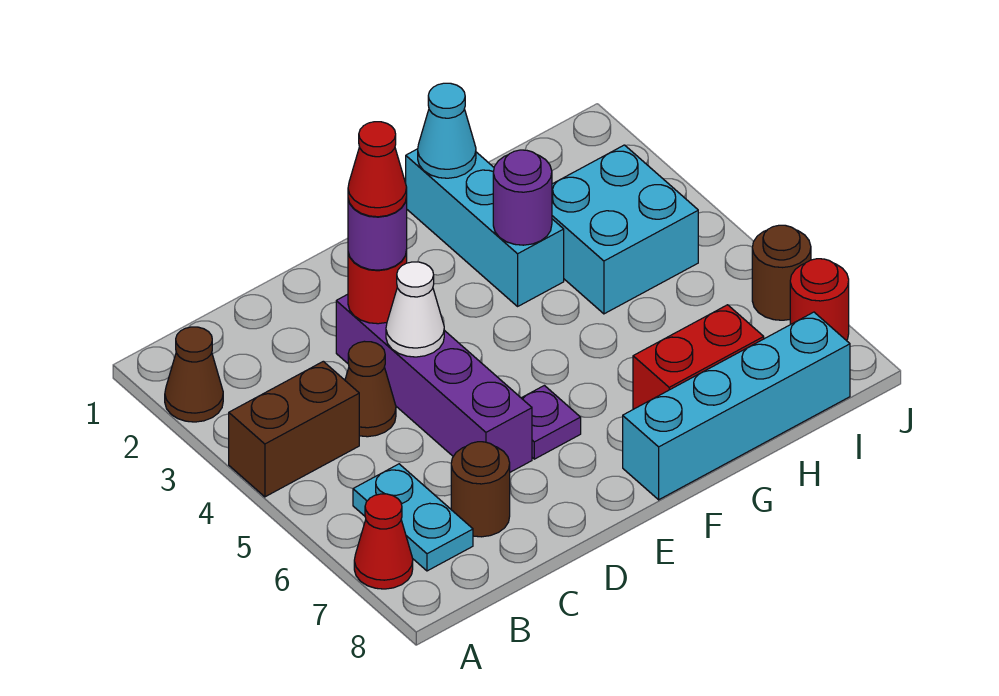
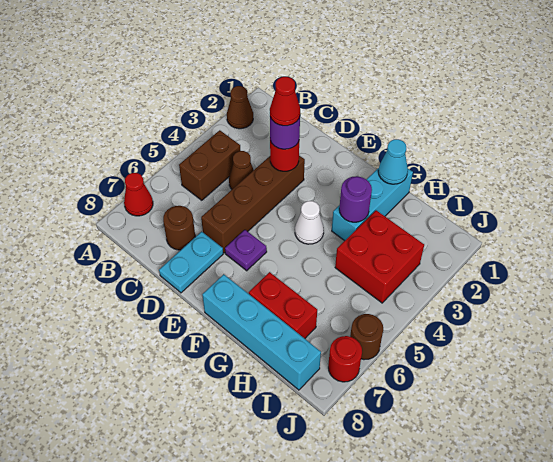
brown brick A4:B4 level 1 -> brown brick B4:B5 level 1
cyan plate B6:B7 level 1 -> cyan plate D7:D8 level 1
purple brick D3:D6 level 1 -> brown brick D3:D6 level 1
white cone D4 level 2 -> white cone F4 level 1
cyan brick H3:I4 level 1 -> red brick H3:I4 level 1

